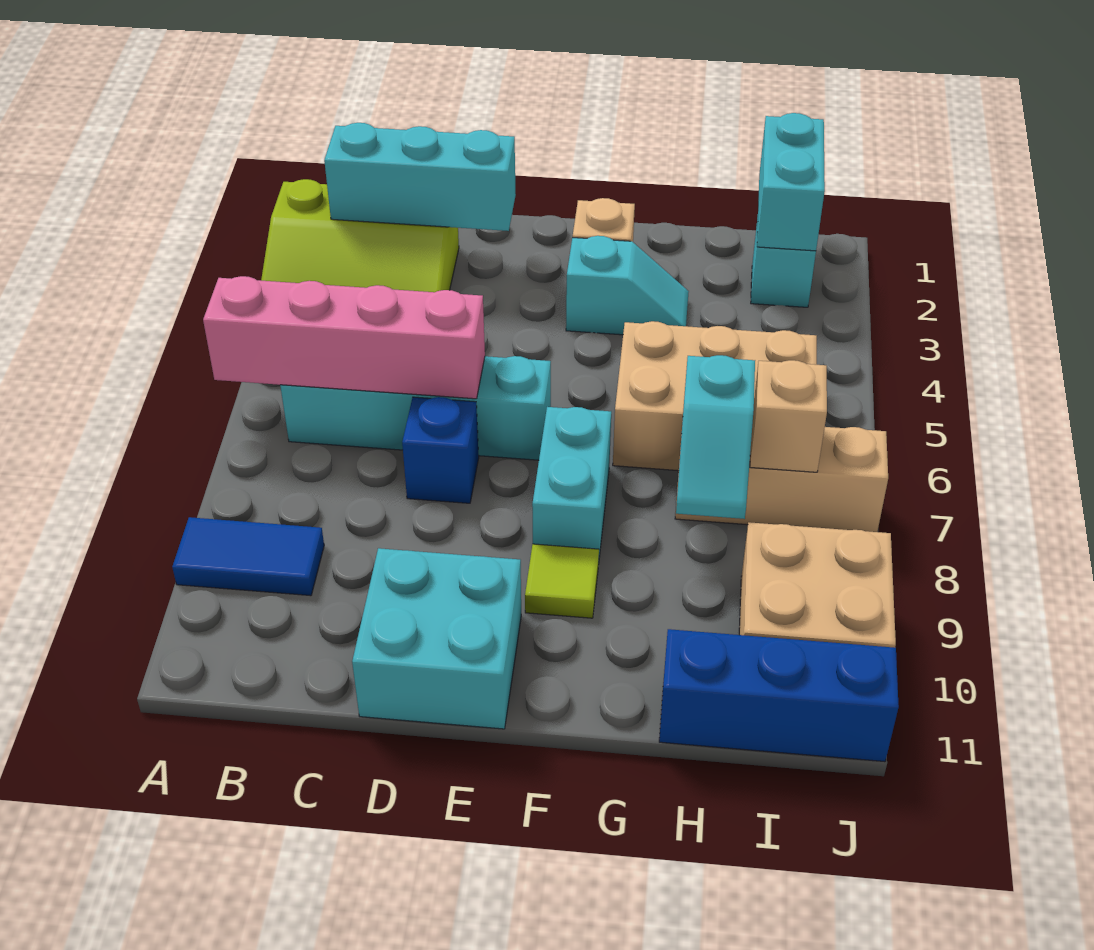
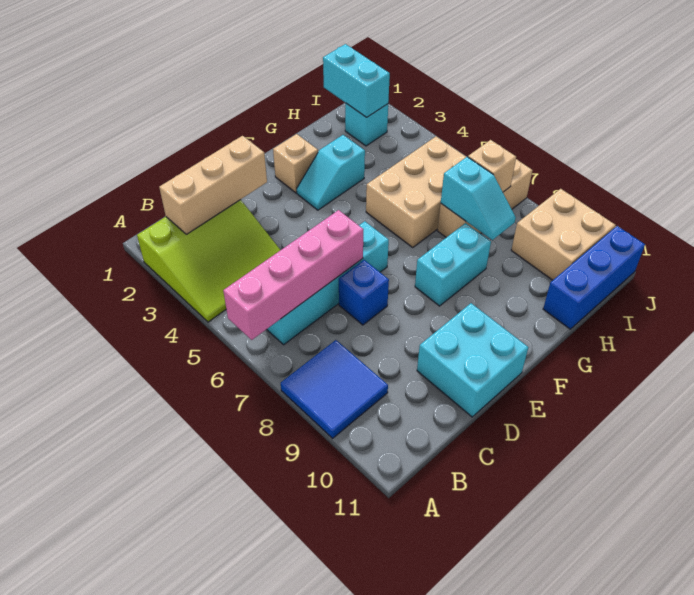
blue tile A9:B9 level 1 -> blue tile A8:B9 level 1
cyan brick B2:D2 level 2 -> tan brick B2:D2 level 2
cyan slope F3:G3 level 1 top F -> cyan slope F3:G3 level 1 top G
cyan brick F7:F8 level 1 -> cyan brick F8:G8 level 1
lime tile F9 level 1 -> none

